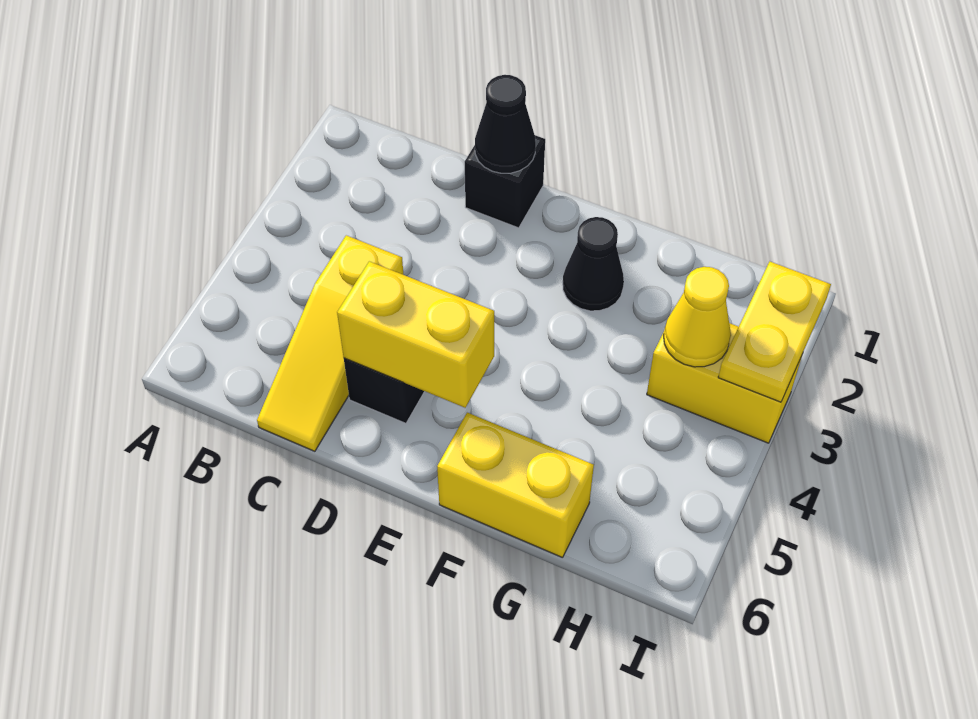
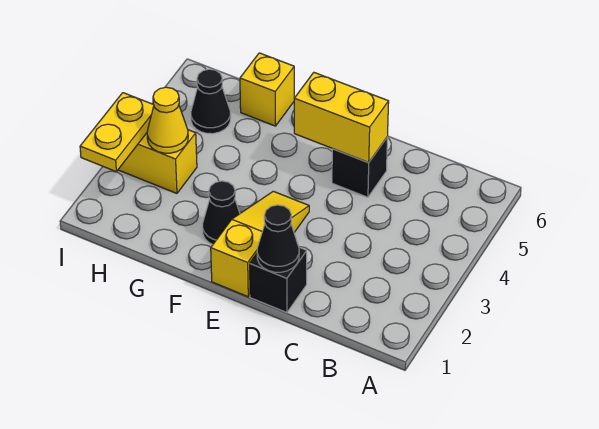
yellow slope C4:C6 level 1 top 4 -> yellow slope E1:E3 level 1 top 1
yellow brick F6:G6 level 1 -> yellow brick G6 level 1
none -> black cone H5 level 1

